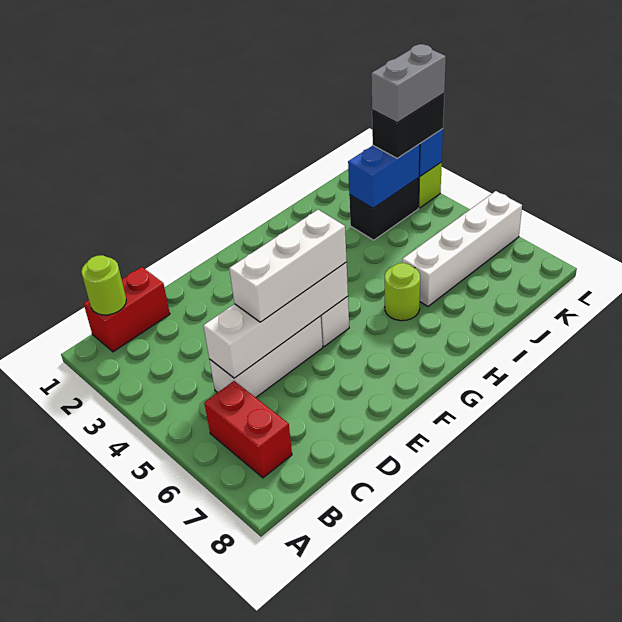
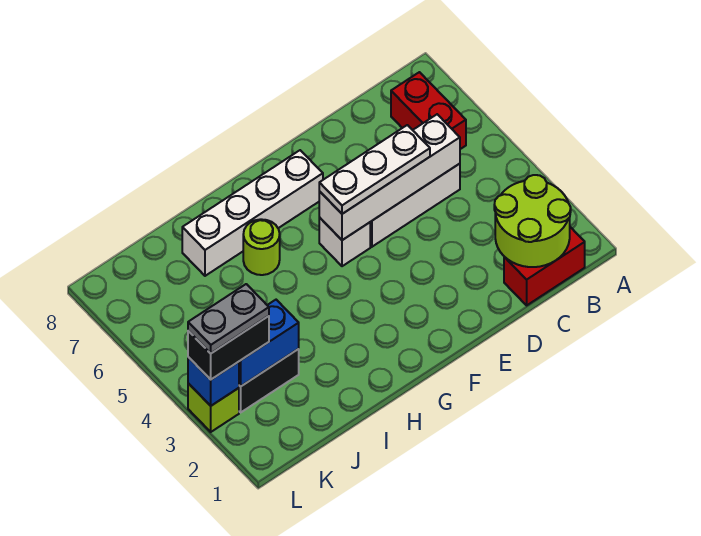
lime round brick B1 level 2 -> lime round brick B1:C2 level 2
white brick D5:F5 level 3 -> white plate D5:F5 level 3
white brick I6:L6 level 1 -> white brick F7:I7 level 1
grey brick K3:L3 level 4 -> grey plate K3:L3 level 4

